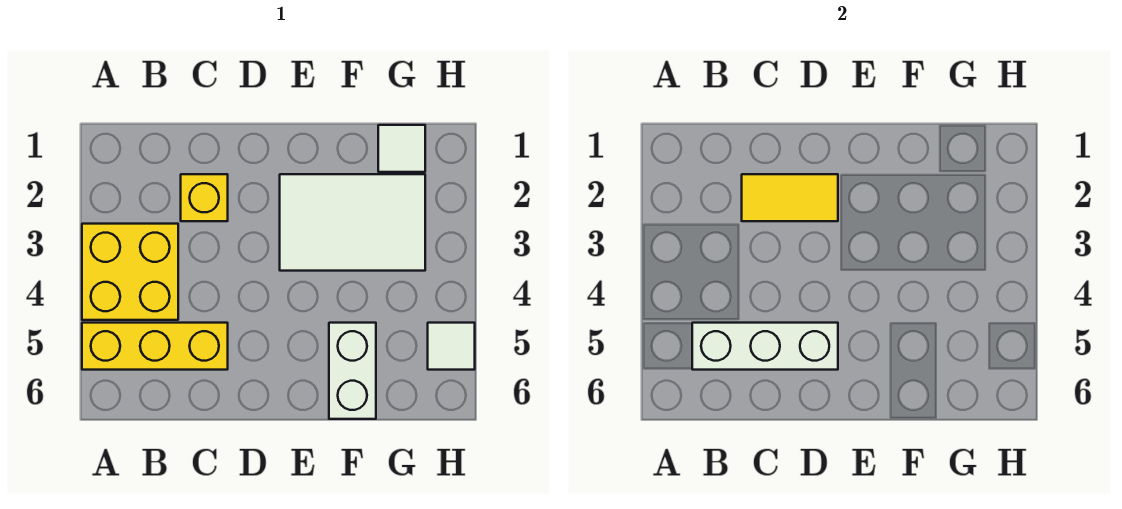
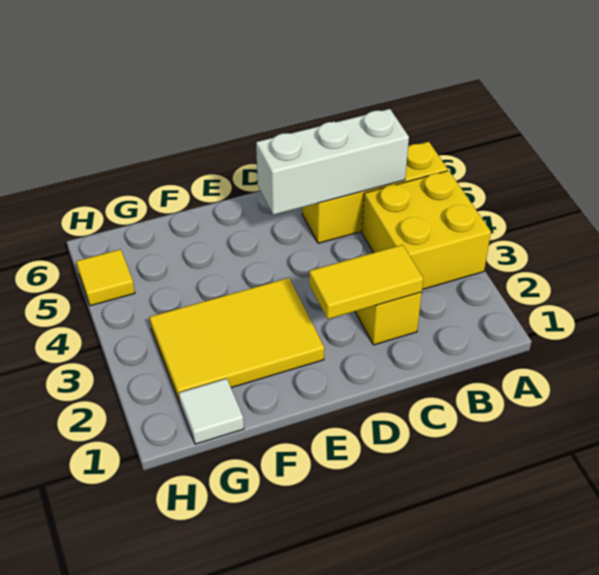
white tile E2:G3 level 1 -> yellow tile E2:G3 level 1
white brick F5:F6 level 1 -> none
white tile H5 level 1 -> yellow tile H5 level 1

